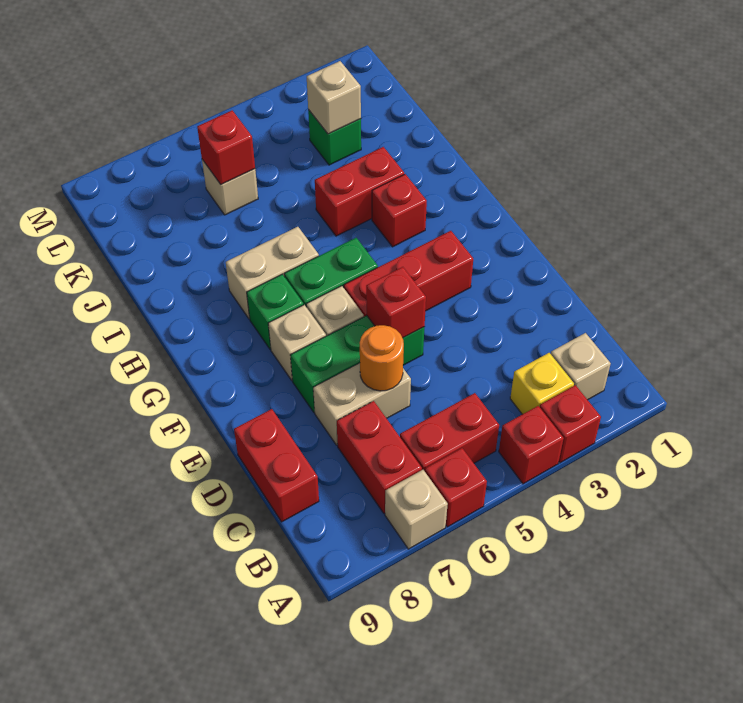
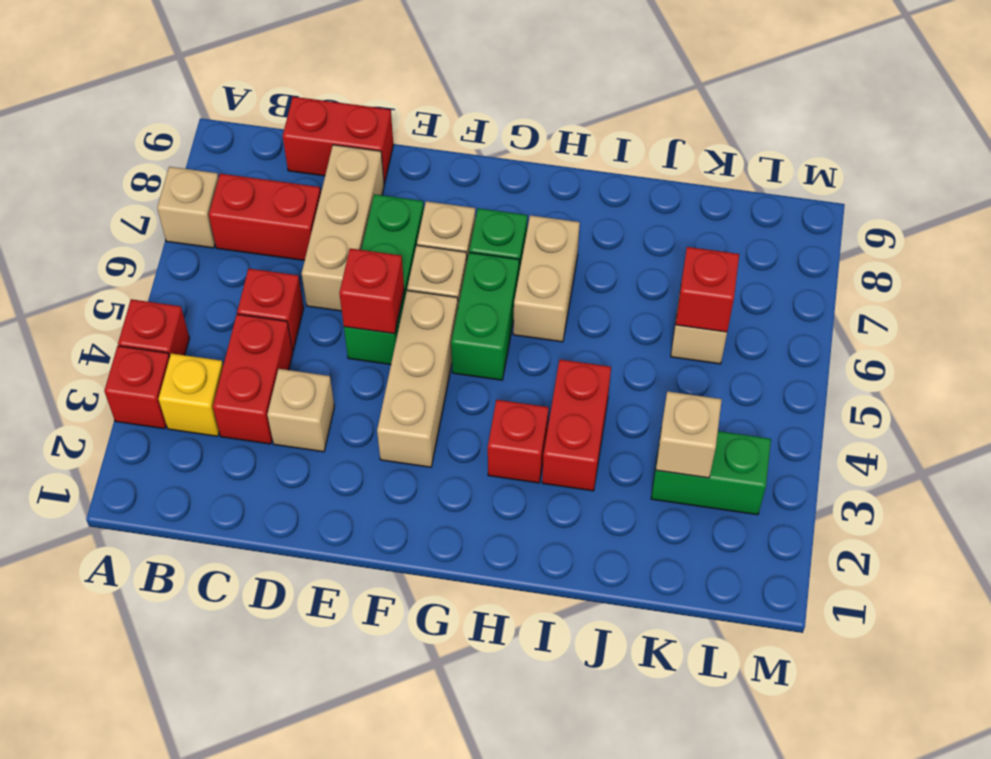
red brick A6 level 1 -> red brick C5 level 1
tan brick B2 level 1 -> tan brick D3 level 1
red brick B5:B6 level 1 -> red brick C3:C4 level 1
tan brick D6:D7 level 1 -> tan brick D6:D8 level 1
orange round brick D6 level 2 -> none
red brick F3:F5 level 1 -> tan brick F3:F5 level 1
green brick K3 level 1 -> green brick K3:L3 level 1

